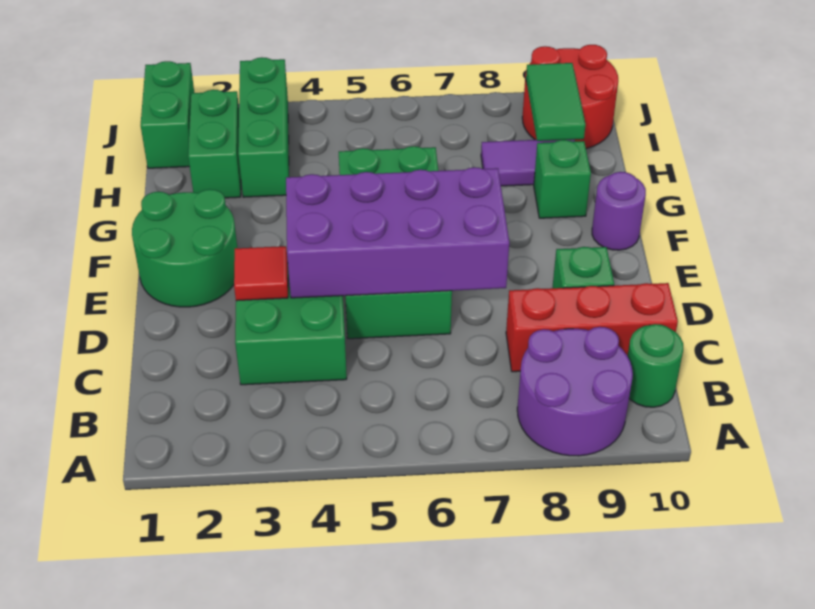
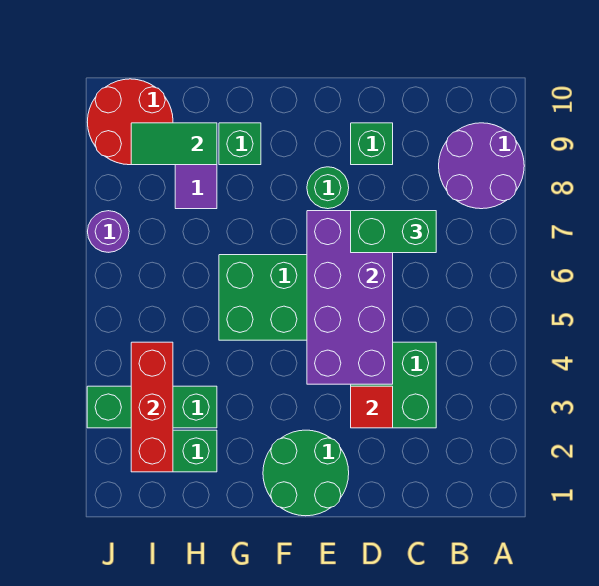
green round brick B10 level 1 -> green round brick E8 level 1
red brick C8:C10 level 1 -> red brick I2:I4 level 2
purple round brick F10 level 1 -> purple round brick J7 level 1
green brick I1:J1 level 1 -> green brick C7:D7 level 3

